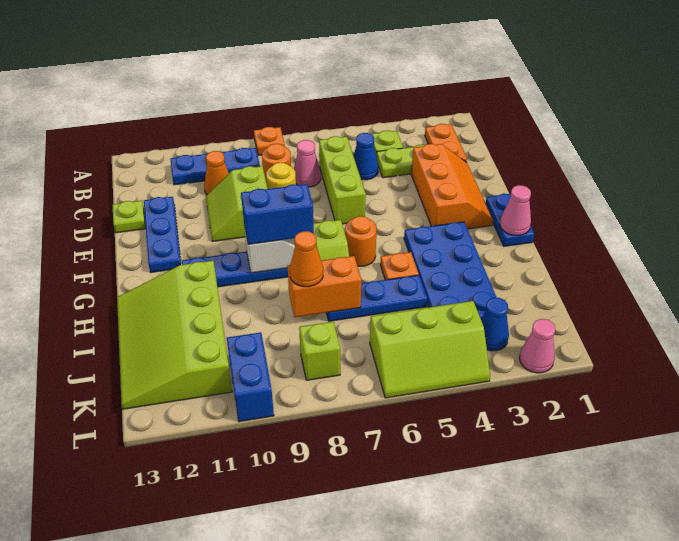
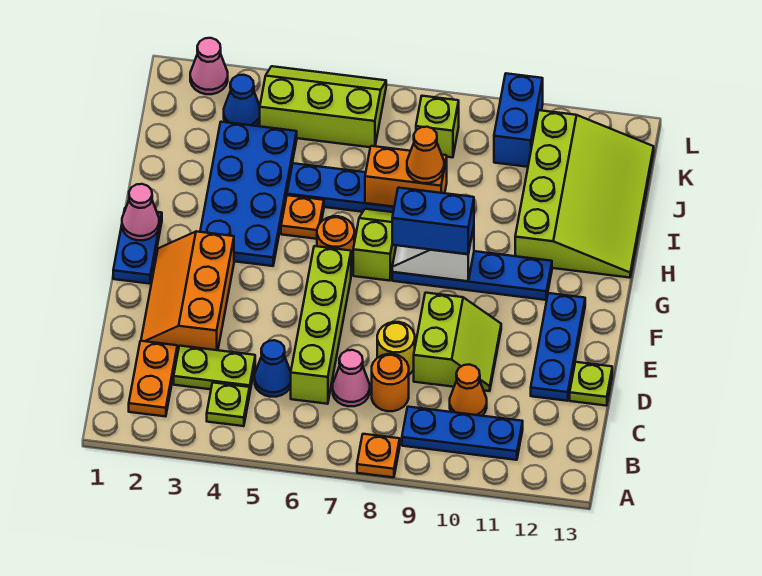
lime brick C6:E6 level 1 -> lime brick C6:F6 level 1

